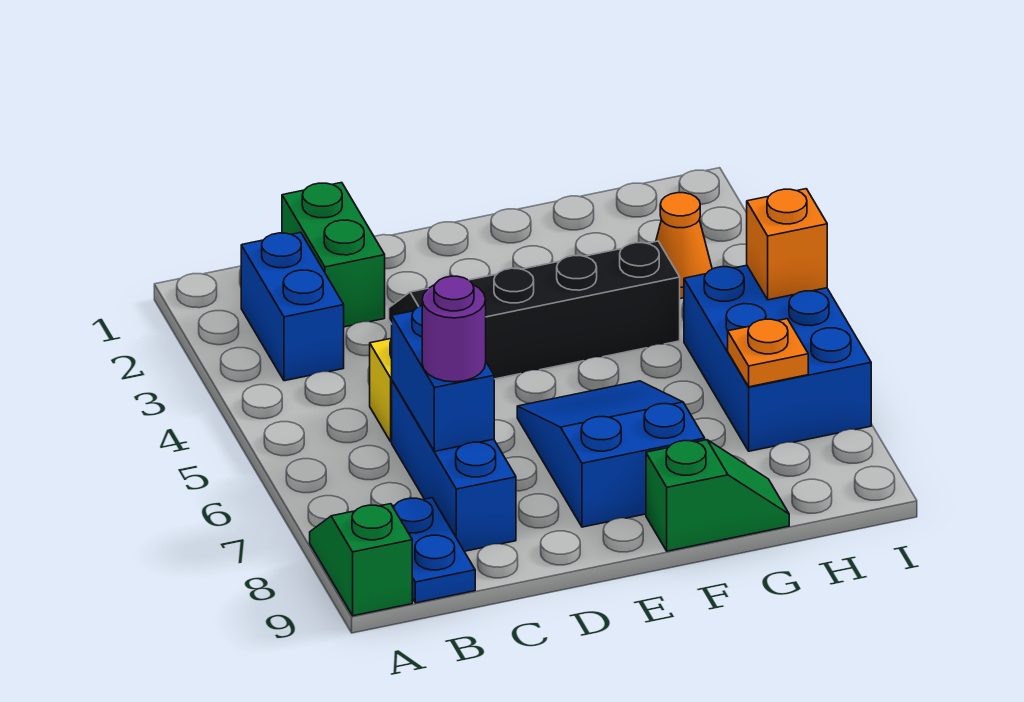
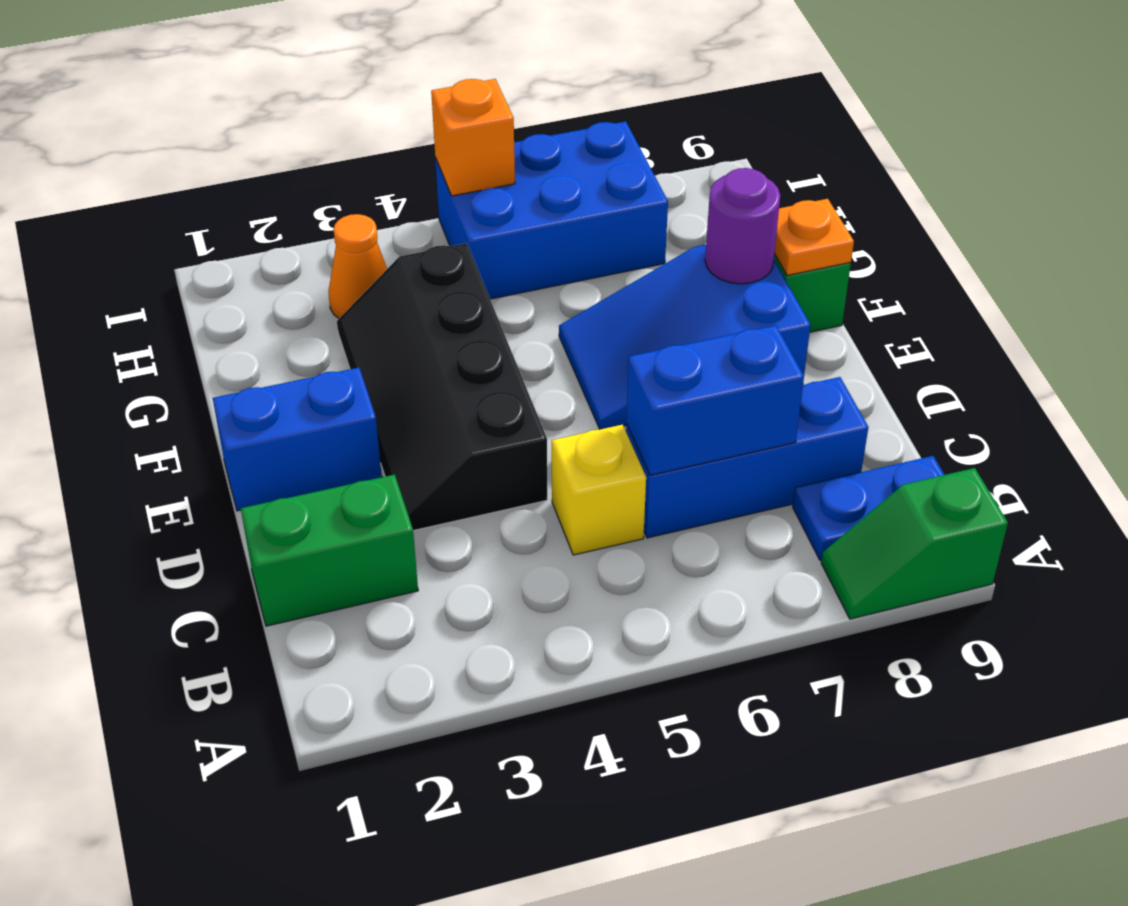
blue brick B2:B3 level 1 -> blue brick E1:E2 level 1
purple round brick C7 level 3 -> purple round brick F8 level 2
orange plate H7 level 2 -> orange plate F9 level 2

